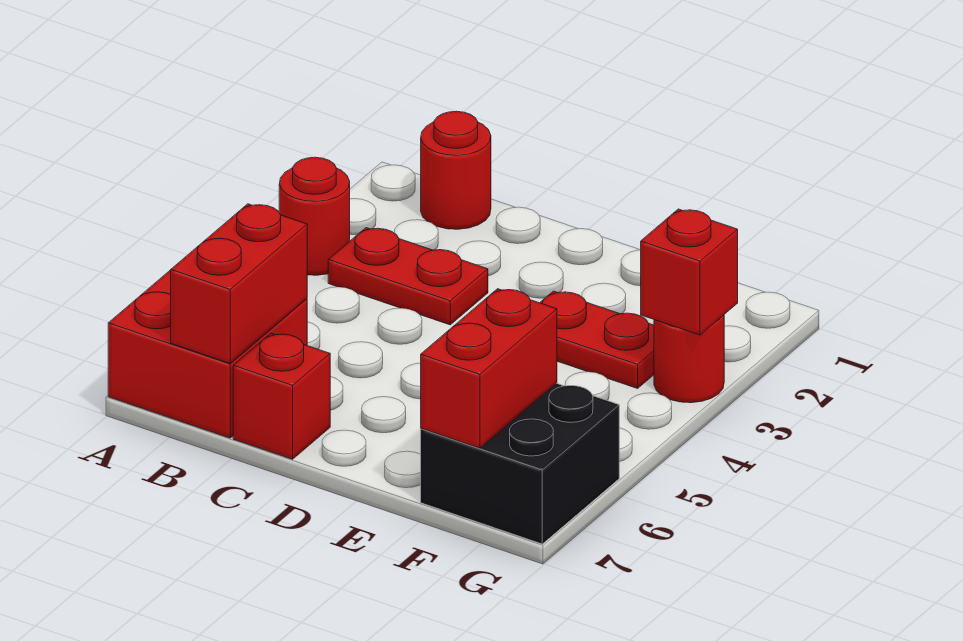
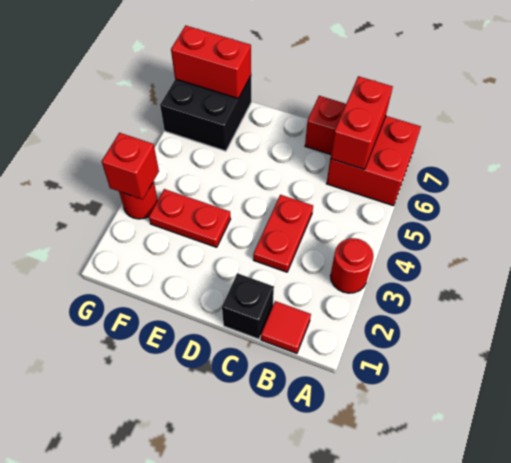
red round brick B1 level 1 -> red tile B1 level 1
red plate B3:C3 level 1 -> red plate C3:C4 level 1
none -> black brick C1 level 1
red brick F6:F7 level 2 -> red brick F7:G7 level 2

